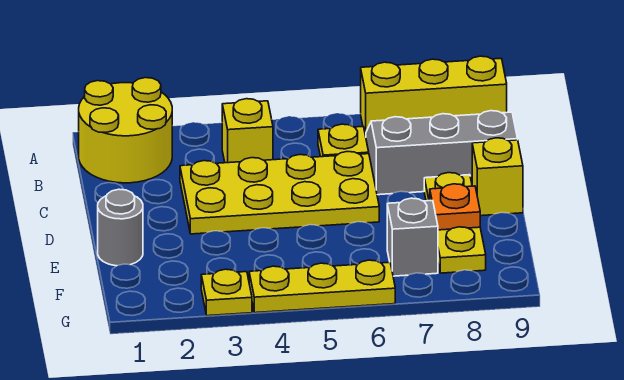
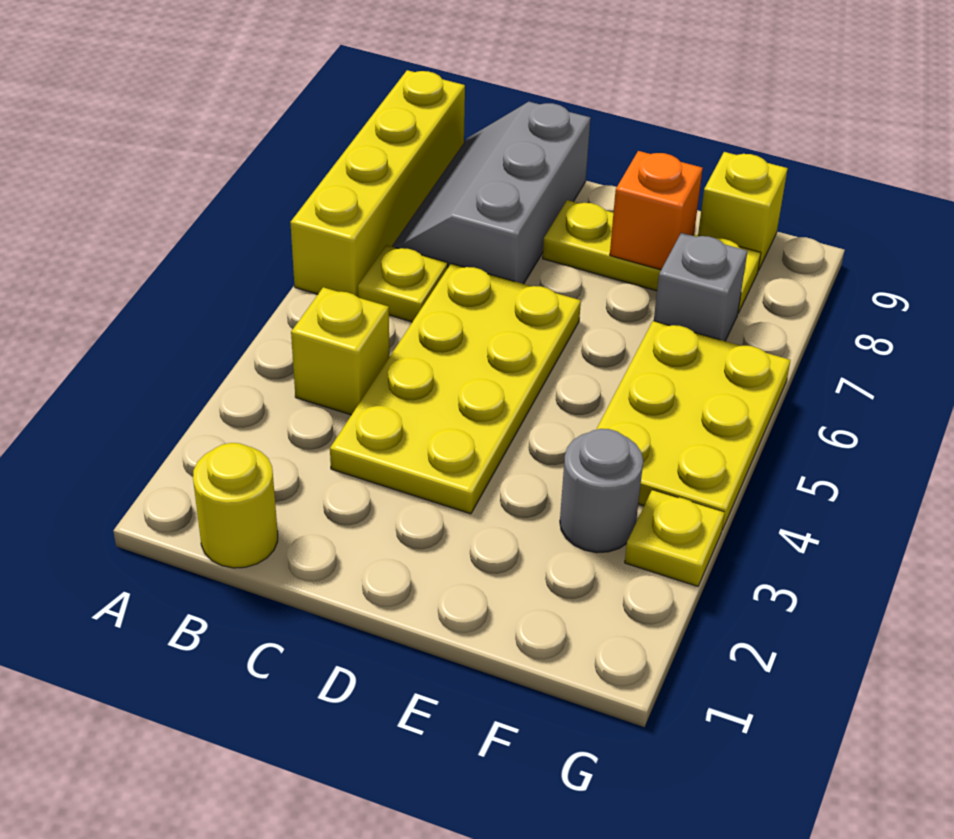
yellow round brick A1:B2 level 1 -> yellow round brick B1 level 1
yellow brick A7:A9 level 1 -> yellow brick A6:A9 level 1
yellow brick D9 level 1 -> yellow brick F9 level 1
grey round brick E1 level 1 -> grey round brick F3 level 1
orange plate E8 level 2 -> orange brick E8 level 2
yellow plate G4:G6 level 1 -> yellow plate F4:G6 level 1

